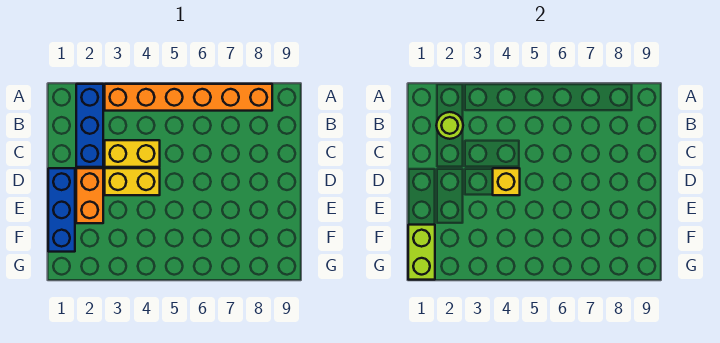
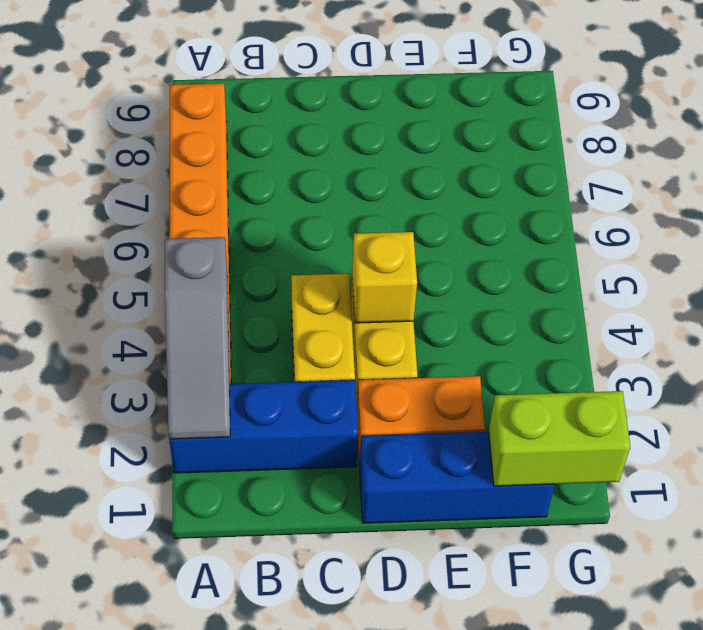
none -> grey slope A2:A4 level 2 top 4
lime round brick B2 level 2 -> none

